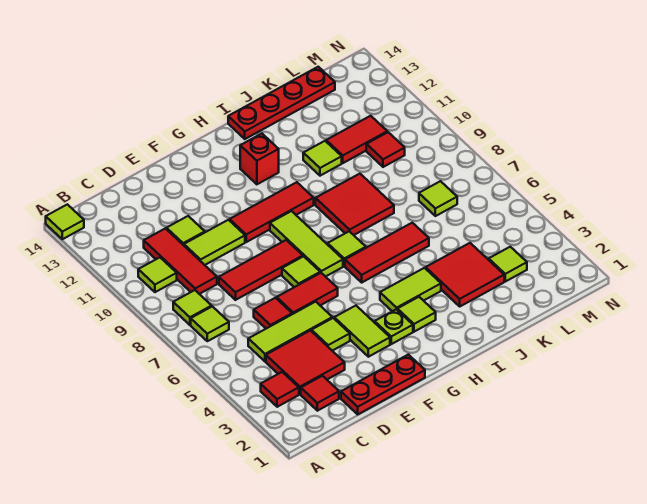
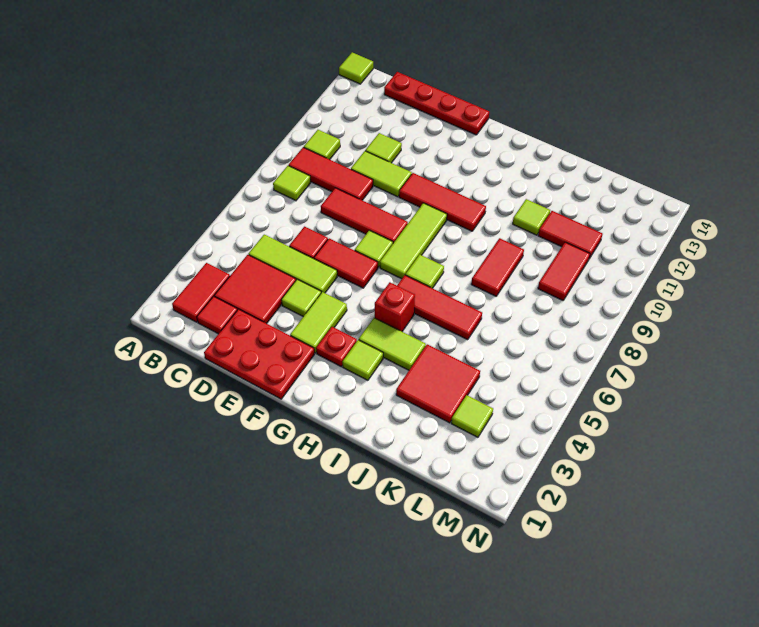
red tile B3 level 1 -> red tile B2:B3 level 1
lime tile B7 level 1 -> none
red tile C9:C11 level 1 -> red tile B9:D9 level 1
red plate D1:F1 level 1 -> red plate D1:F2 level 1
lime plate G3 level 1 -> red plate G3 level 1
red brick H12 level 1 -> red brick H5 level 1
red tile I8:J9 level 1 -> red tile J8:J9 level 1
red plate I14:L14 level 1 -> red plate C14:F14 level 1
lime tile L7 level 1 -> none
red tile L10 level 1 -> red tile L9:L10 level 1

